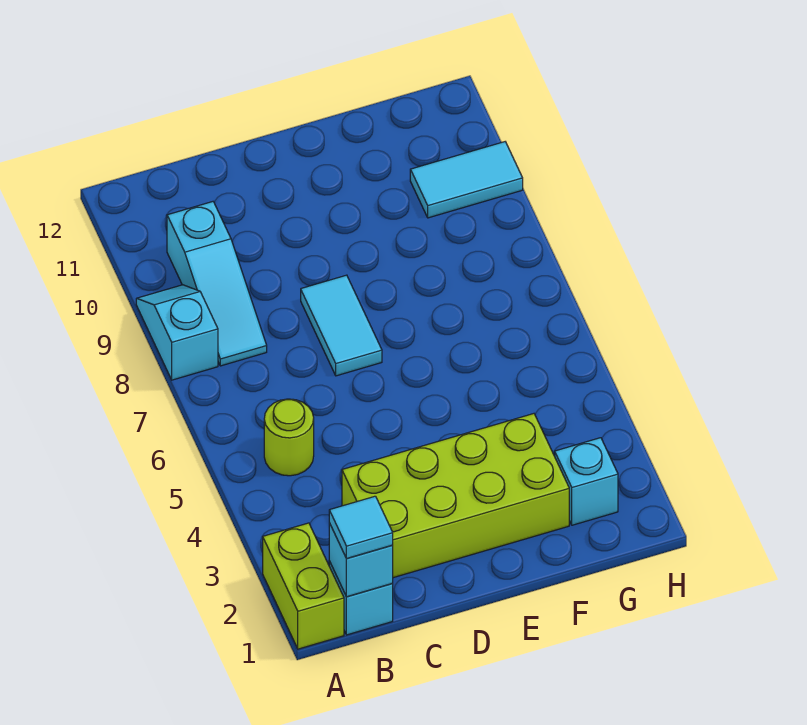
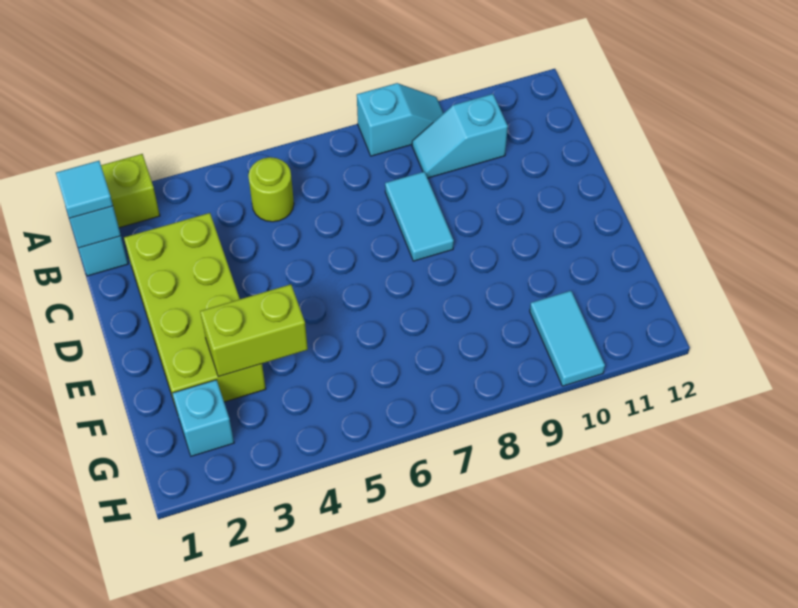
cyan slope B8:B10 level 1 top 10 -> cyan slope B9:B10 level 1 top 10
cyan tile D7:D8 level 1 -> cyan tile C8:D8 level 1
none -> lime brick F3:F4 level 2

